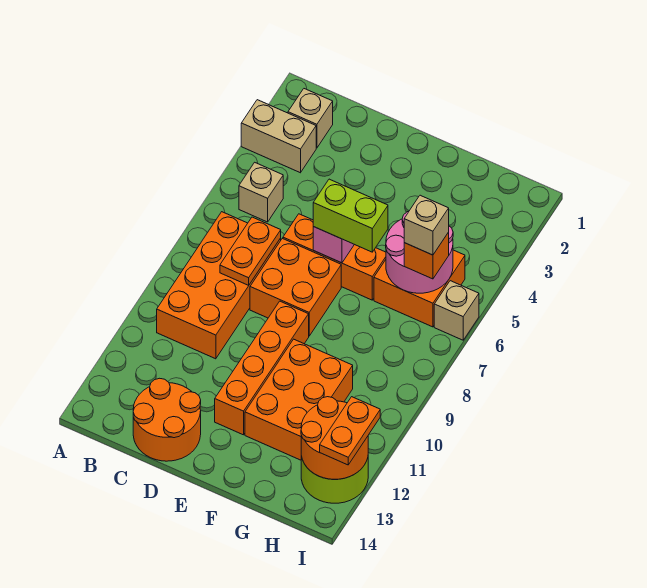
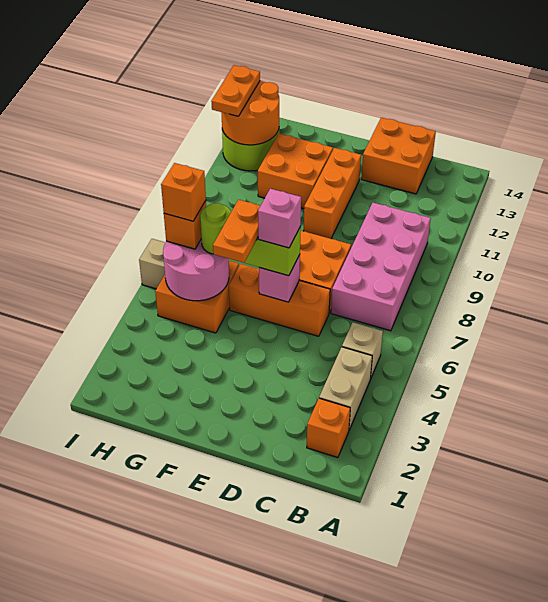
tan brick A3:B3 level 1 -> tan brick B3:B4 level 1
tan brick B2 level 1 -> orange brick B2 level 1
orange brick B7:C10 level 1 -> pink brick B7:C10 level 1
orange plate C7:C8 level 2 -> orange plate F5:F6 level 4
orange round brick C13:D14 level 1 -> orange brick C13:D14 level 1
none -> pink brick E6 level 4
orange brick E9:E12 level 1 -> orange brick E10:E12 level 1
orange brick F10:G12 level 1 -> orange brick F11:G12 level 1
none -> lime round brick G6 level 3
tan brick H6 level 4 -> orange brick H6 level 4

